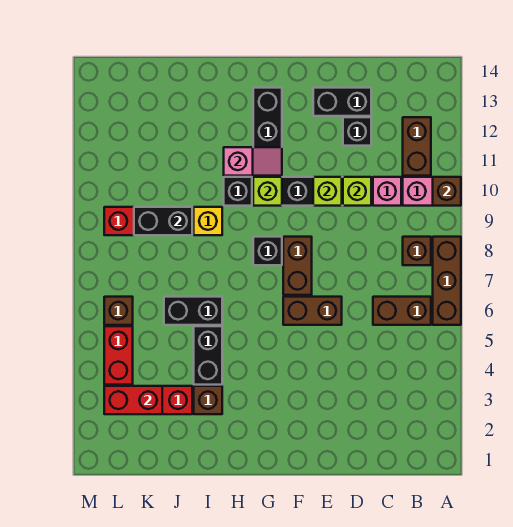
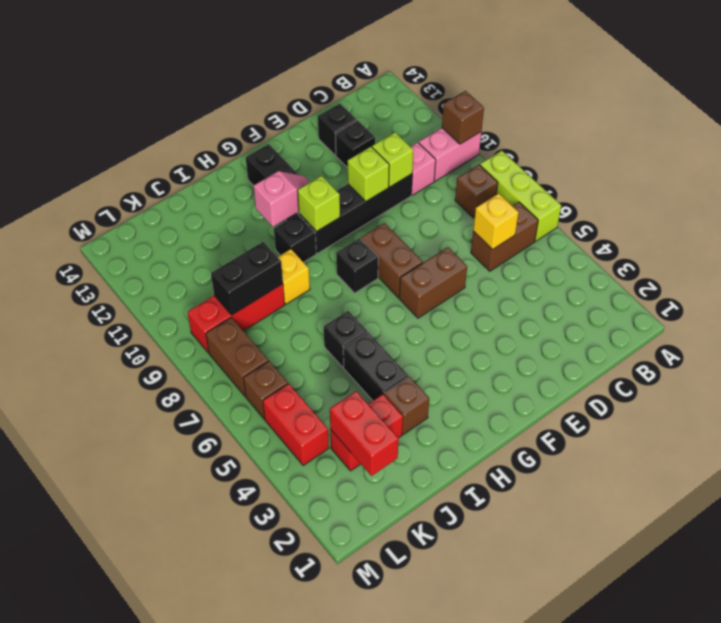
brown brick A6:A8 level 1 -> lime brick A6:A8 level 1
brown brick B11:B12 level 1 -> brown brick L7:L8 level 1
none -> yellow brick C6 level 2
black brick D13:E13 level 1 -> black brick D13 level 1
black brick I6:J6 level 1 -> black brick I6 level 1
red brick K3:L3 level 2 -> red brick K2:K3 level 2

